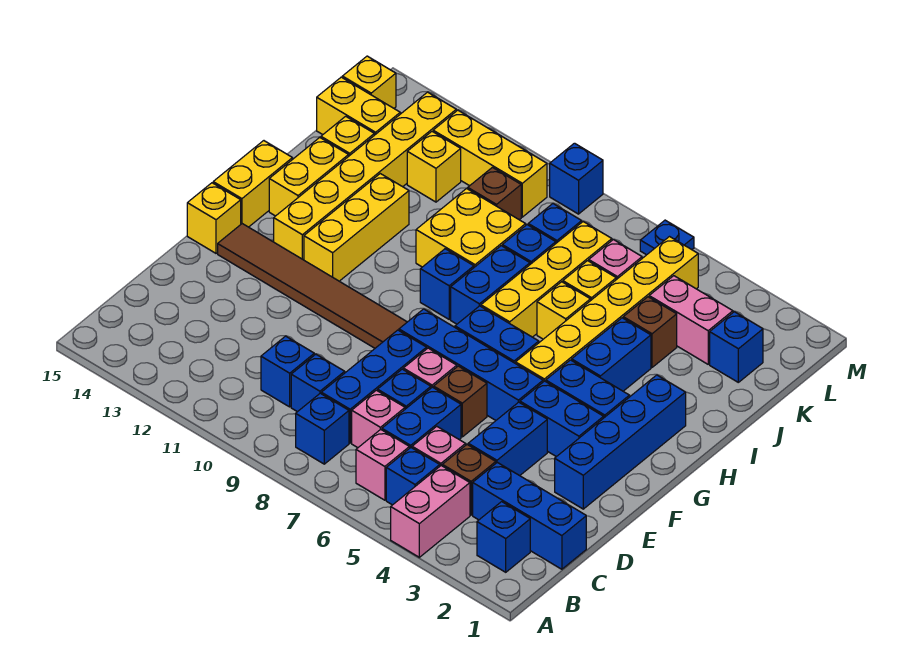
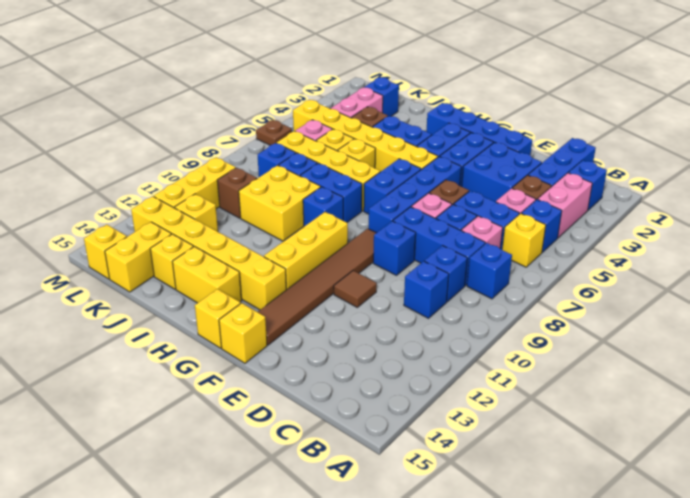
pink brick A4:B4 level 1 -> pink brick B3:B4 level 1
pink brick B6 level 1 -> yellow brick B6 level 1
blue brick D4:E4 level 1 -> blue brick D3:E4 level 1
none -> brown tile E11 level 1
yellow brick G12:I12 level 1 -> yellow brick G10:G12 level 1
yellow brick G15:H15 level 1 -> yellow brick G15 level 1
blue plate M6 level 1 -> brown plate M6 level 1
blue brick M9 level 1 -> blue brick E9 level 1

